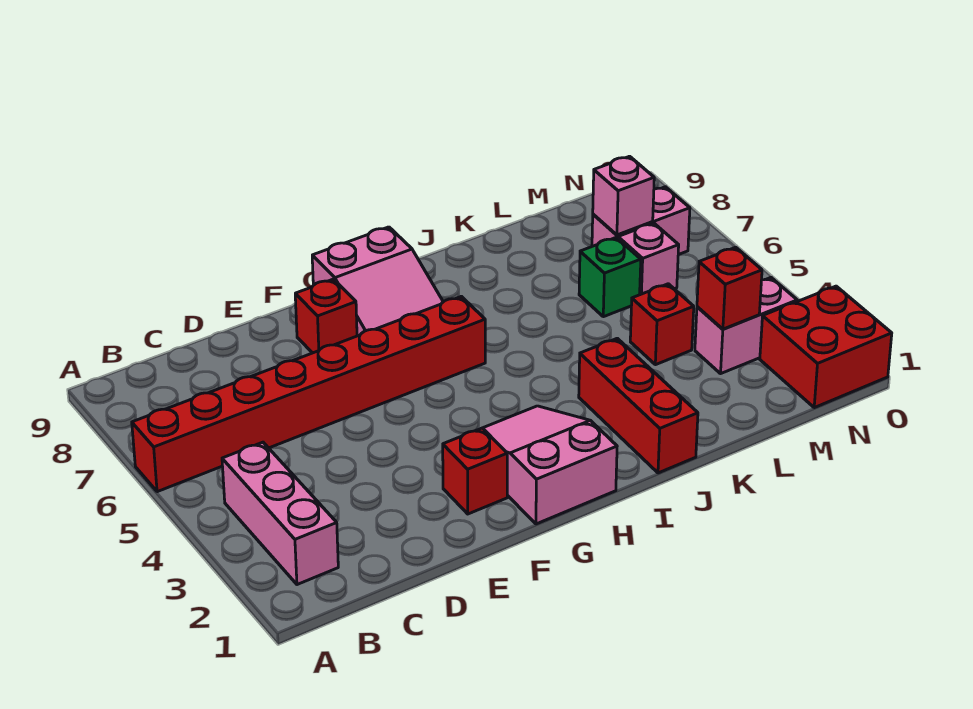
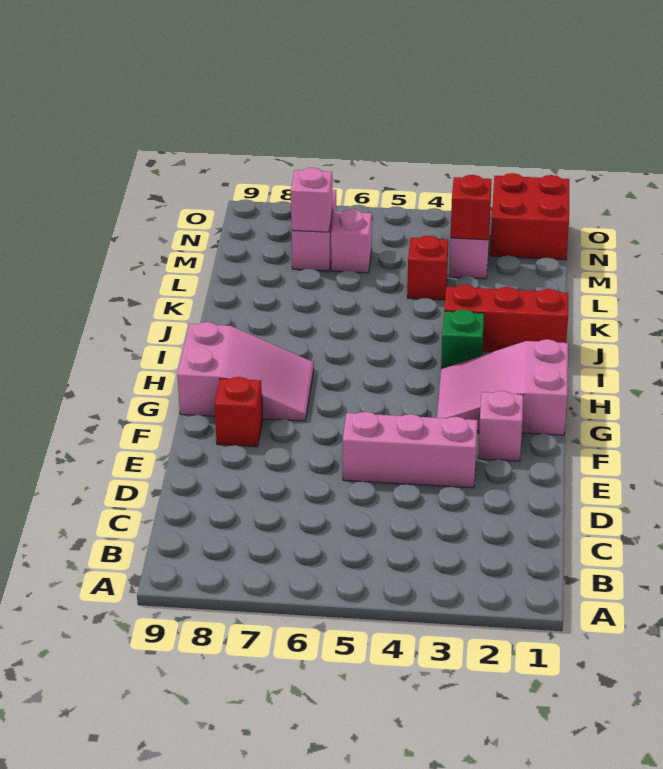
red brick A6:H6 level 1 -> none
pink brick B2:B4 level 1 -> pink brick E3:E5 level 1
red brick F2 level 1 -> pink brick F2 level 1
green brick L6 level 1 -> green brick I3 level 1

